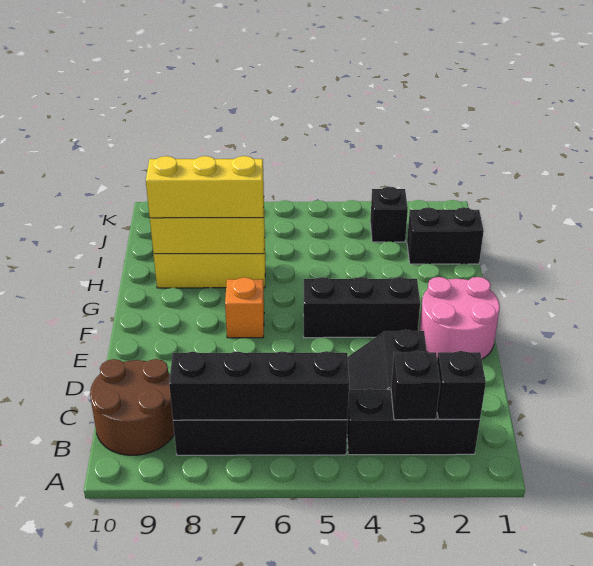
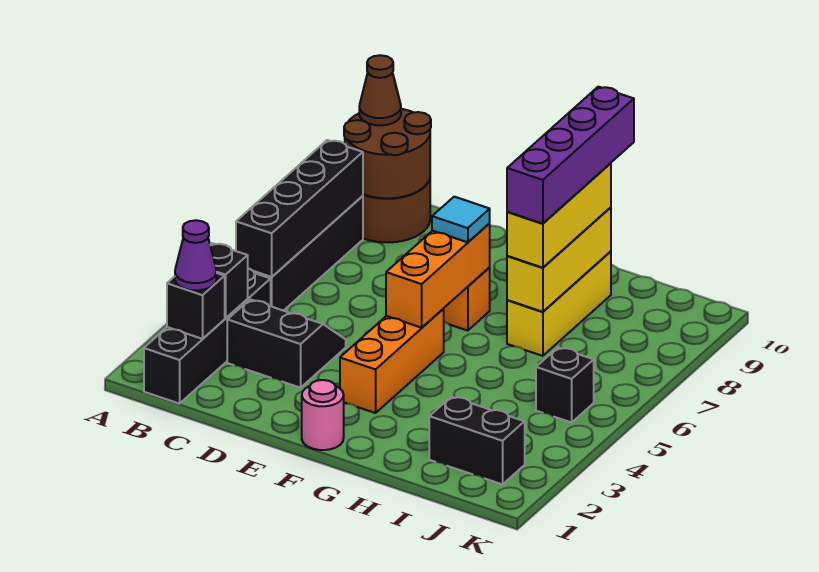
black brick B2:B4 level 1 -> black brick B1:B4 level 1
none -> purple cone B2 level 3
none -> brown round brick B9:C10 level 2
none -> brown cone B10 level 3
pink round brick E1:F2 level 1 -> pink round brick F1 level 1
black brick F3:F5 level 1 -> orange brick F3:F5 level 1
none -> orange brick F5:F7 level 2
none -> cyan tile F7 level 3
none -> purple brick H7:H10 level 4
black brick I1:I2 level 1 -> black brick I2:J2 level 1
black brick J3 level 1 -> black brick J5 level 1

